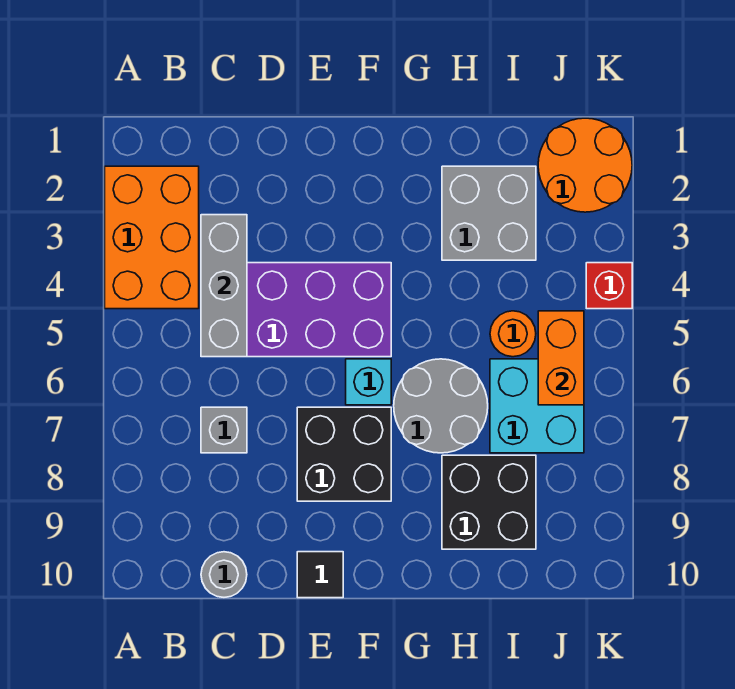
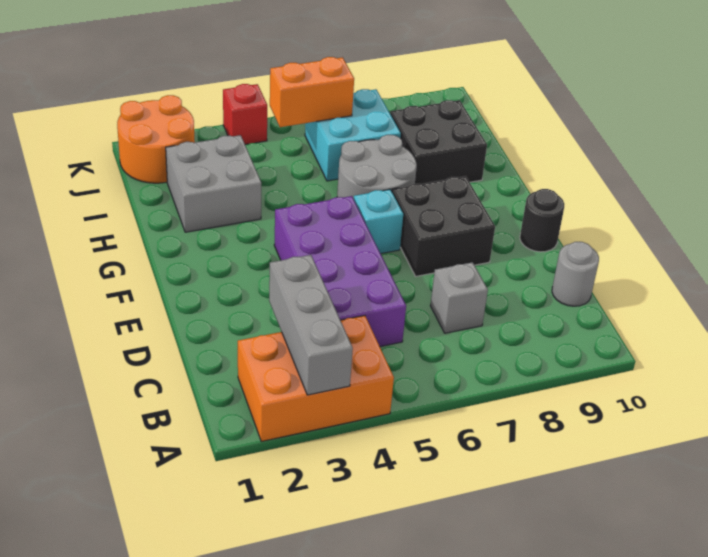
grey brick C3:C5 level 2 -> grey brick A3:C3 level 2
black tile E10 level 1 -> black round brick E10 level 1
orange round brick I5 level 1 -> none

